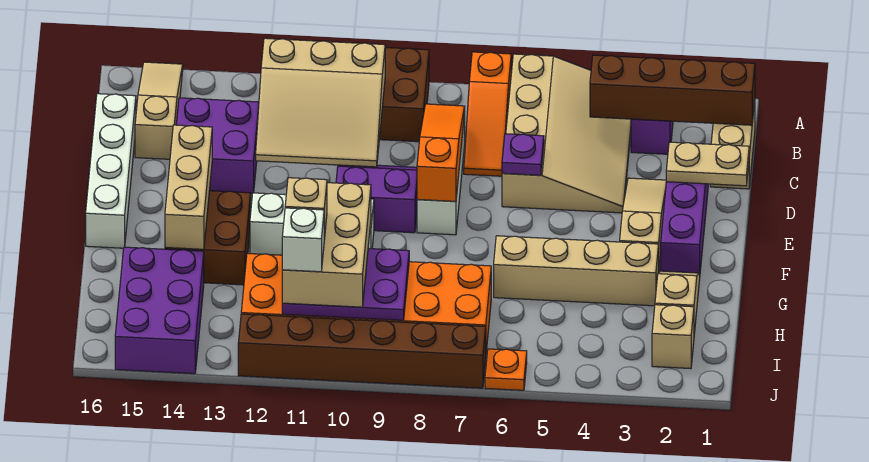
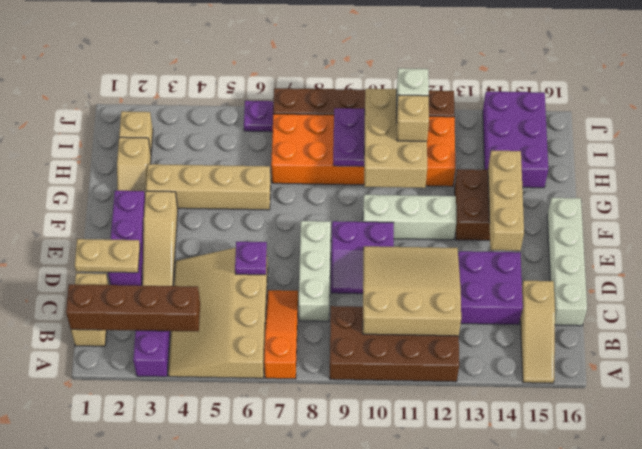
orange slope C8:E8 level 2 top E -> none
orange plate J6 level 1 -> purple plate J6 level 1

